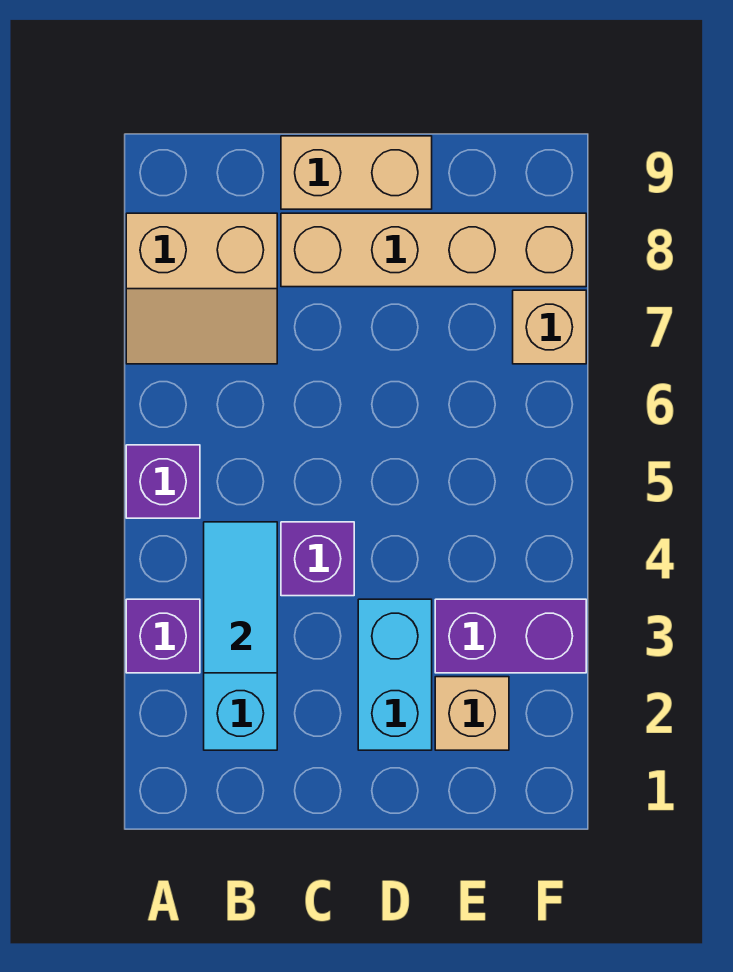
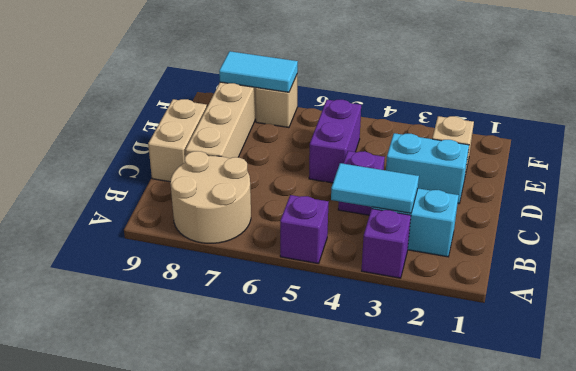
tan slope A7:B8 level 1 top 8 -> tan round brick A7:B8 level 1
purple brick E3:F3 level 1 -> purple brick D5:E5 level 1
none -> cyan tile F7:F8 level 2

